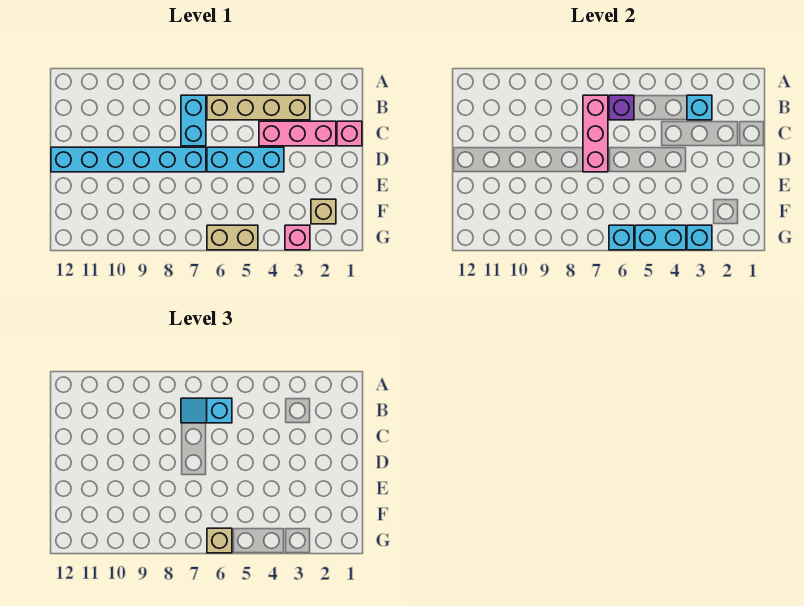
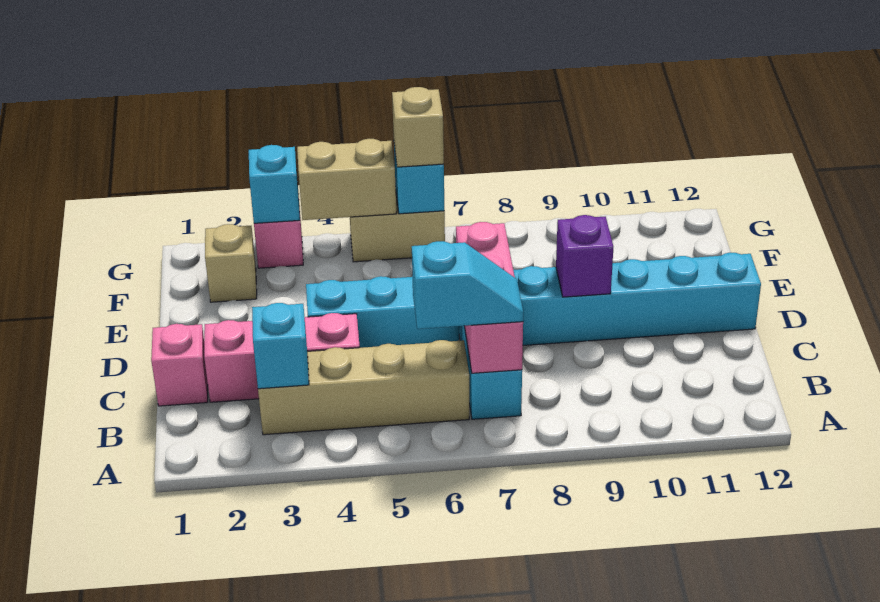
purple brick B6 level 2 -> purple brick D9 level 2
cyan brick G4:G5 level 2 -> tan brick G4:G5 level 2

